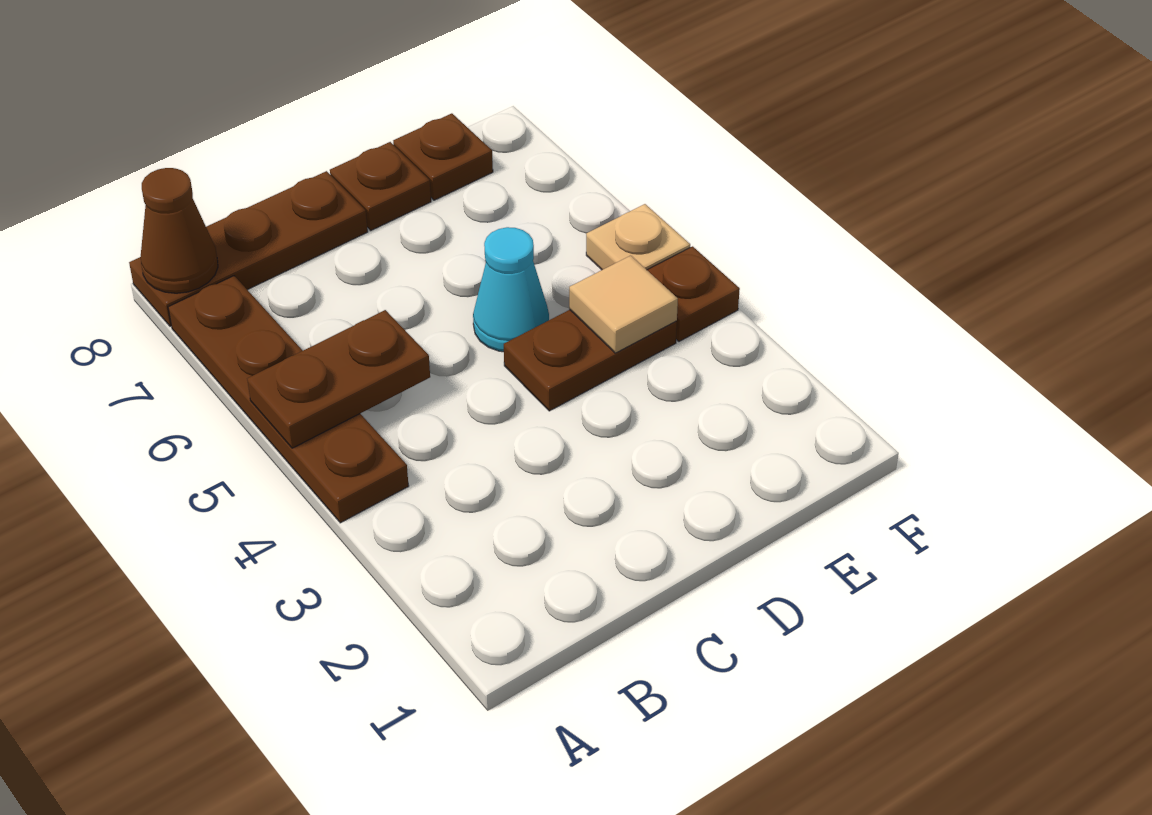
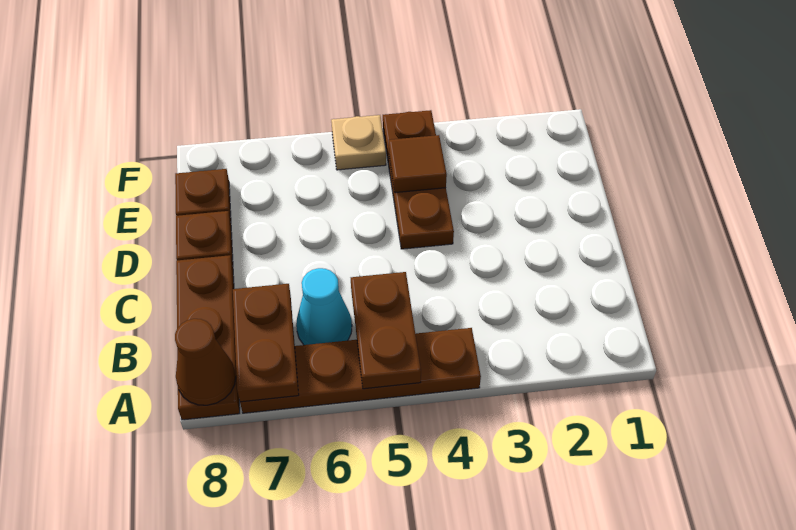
none -> brown plate A7:B7 level 2
cyan cone D5 level 1 -> cyan cone B6 level 1
tan tile E4 level 2 -> brown tile E4 level 2

